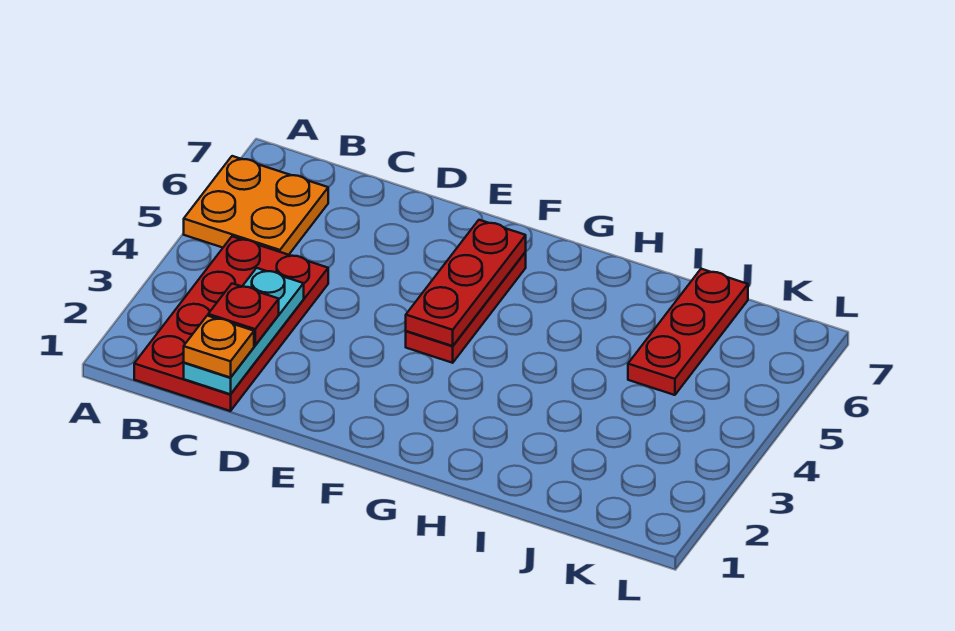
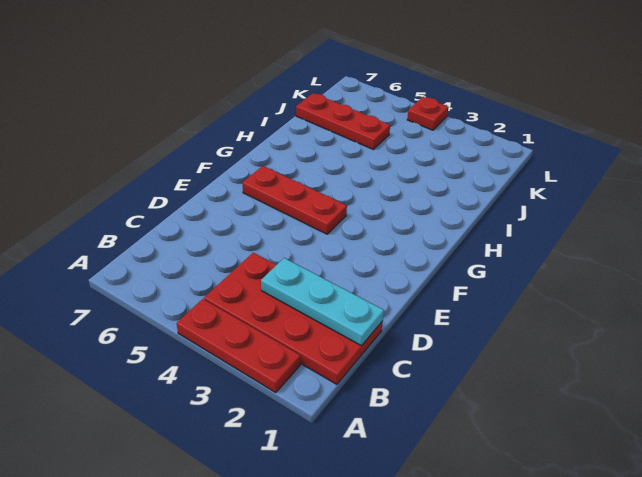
orange plate A5:B6 level 1 -> none
orange plate C1 level 3 -> none
red plate C2 level 3 -> red plate L4 level 1
red plate F4:F6 level 2 -> red plate A2:A4 level 1

